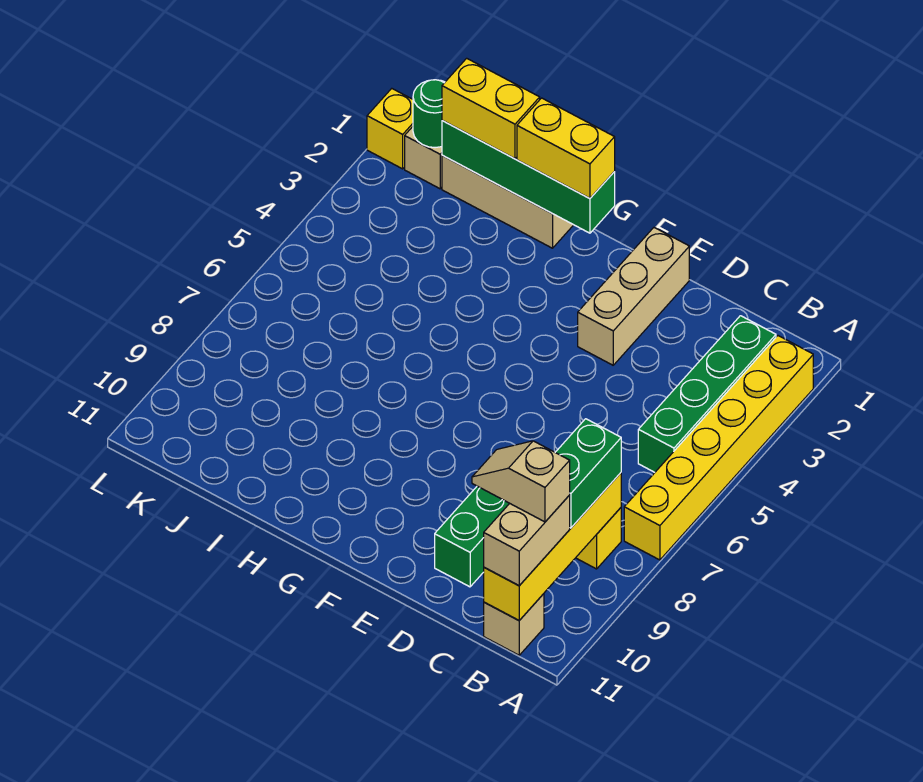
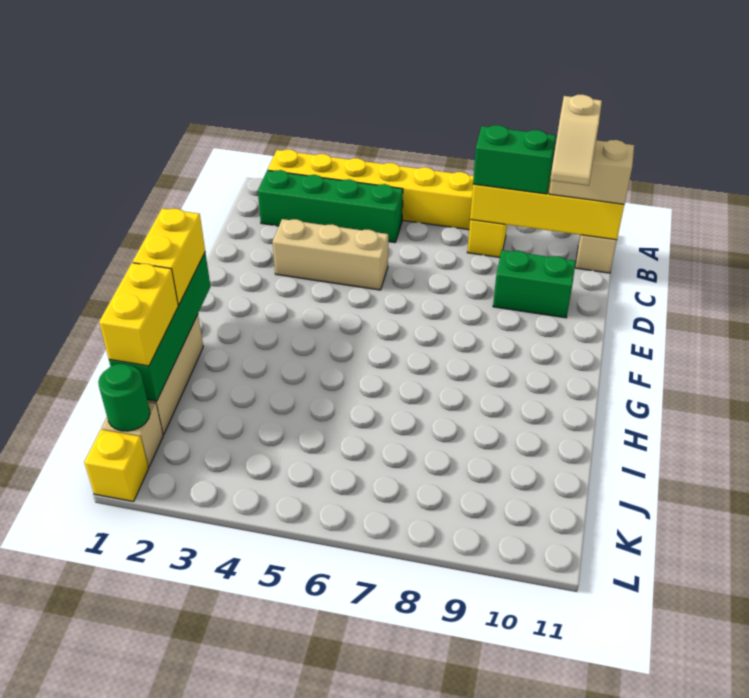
tan brick E1:E3 level 1 -> tan brick D3:D5 level 1

